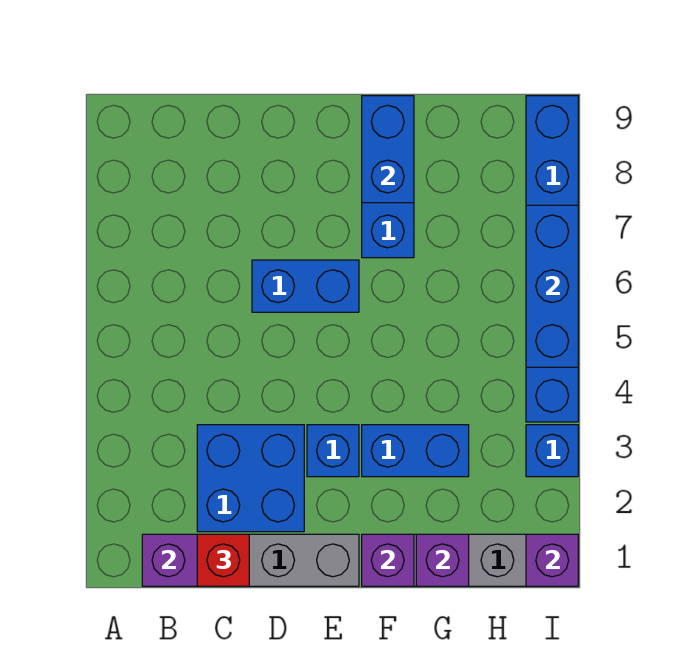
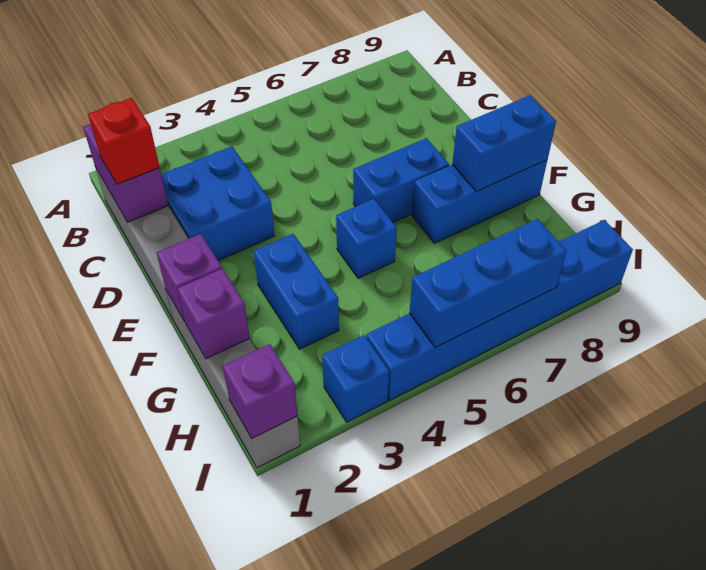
blue brick D6:E6 level 1 -> blue brick E6:E7 level 1
blue brick E3 level 1 -> blue brick F5 level 1

